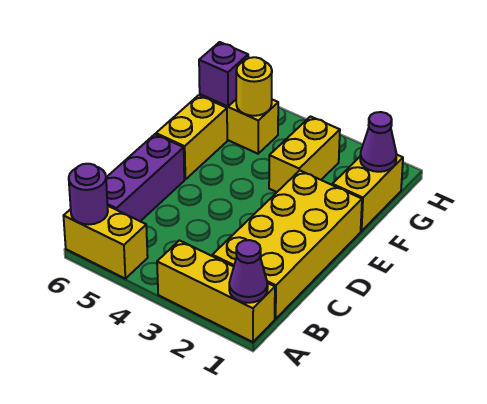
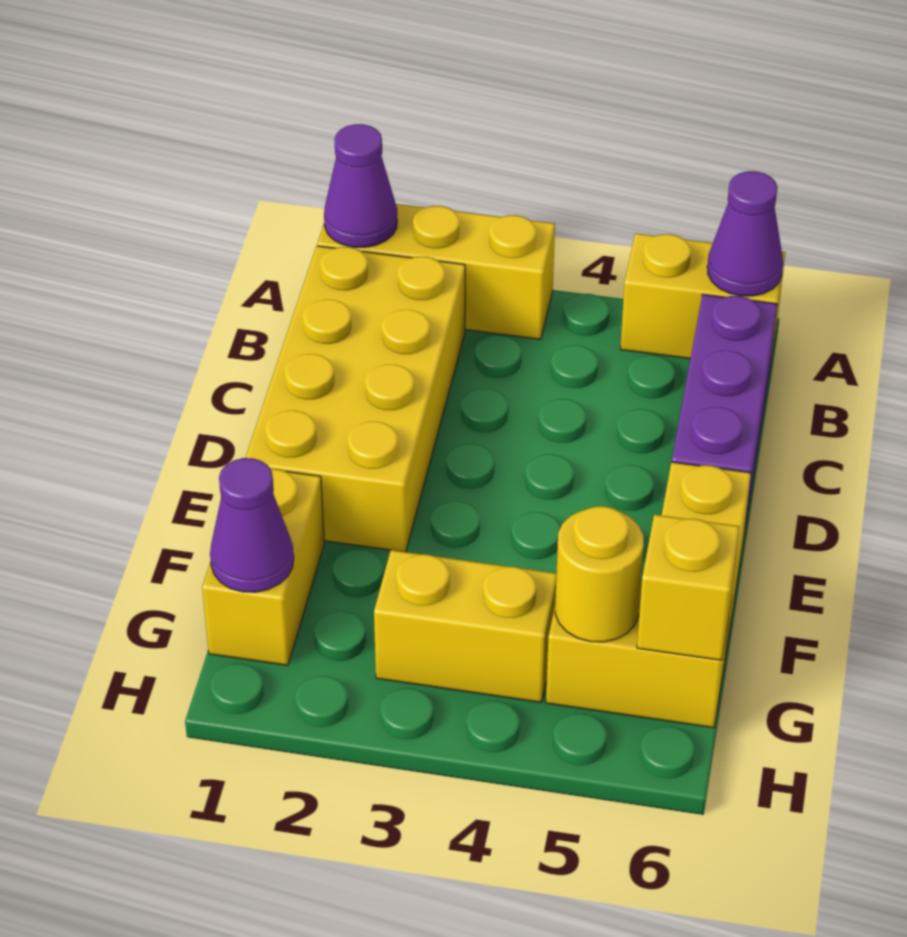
purple round brick A6 level 2 -> purple cone A6 level 2
yellow brick F3:G3 level 1 -> yellow brick G3:G4 level 1
purple brick G6 level 2 -> yellow brick G6 level 2

